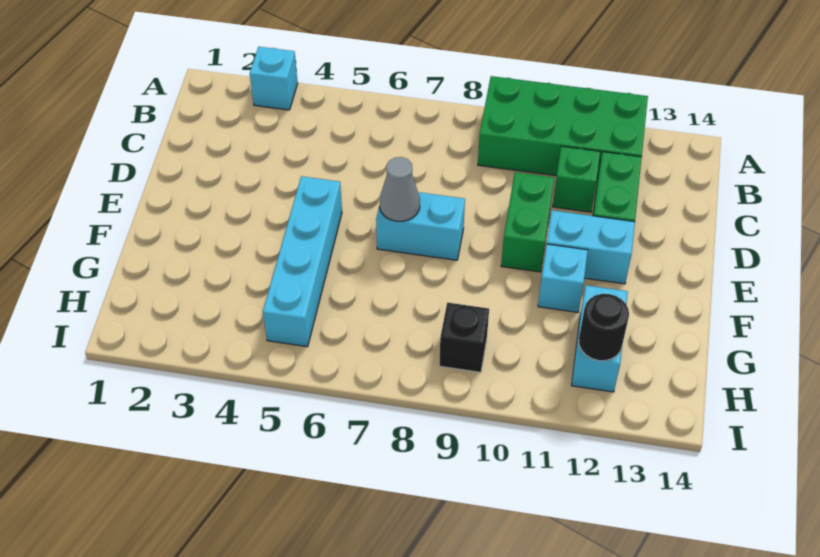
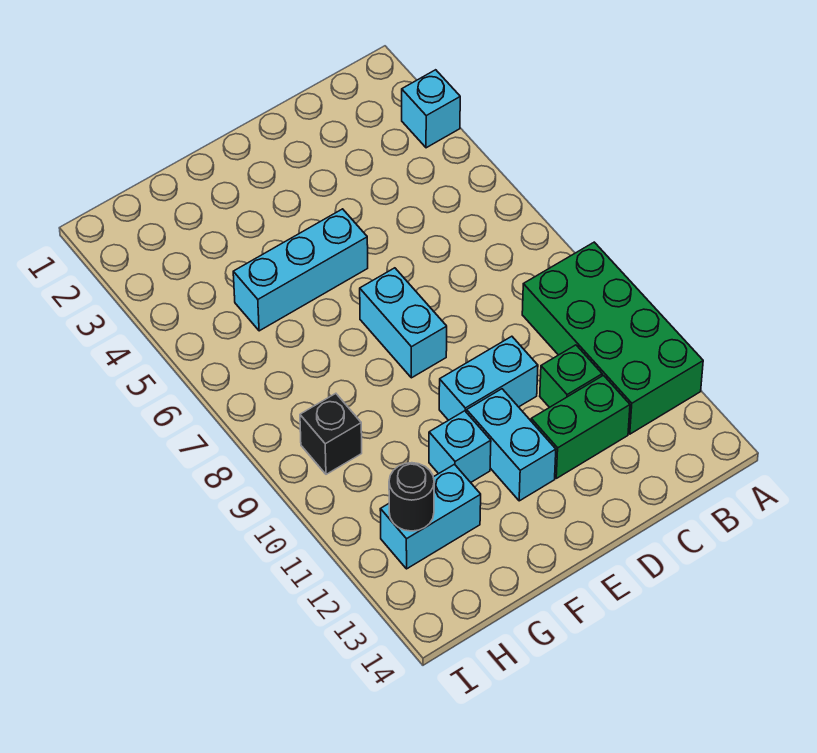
green brick D10:E10 level 1 -> cyan brick D10:E10 level 1
cyan brick E5:H5 level 1 -> cyan brick E5:G5 level 1
grey cone E7 level 2 -> none

